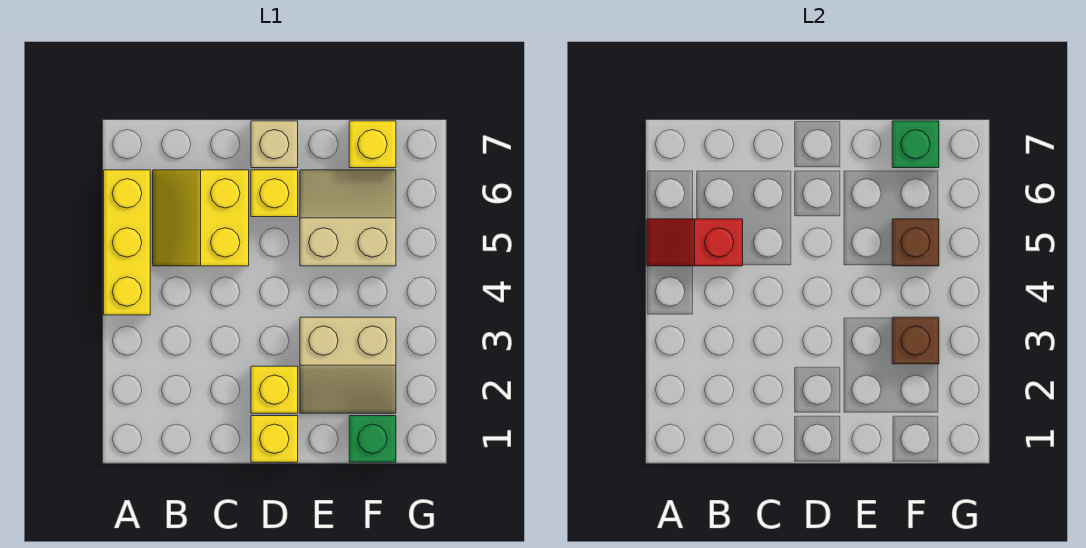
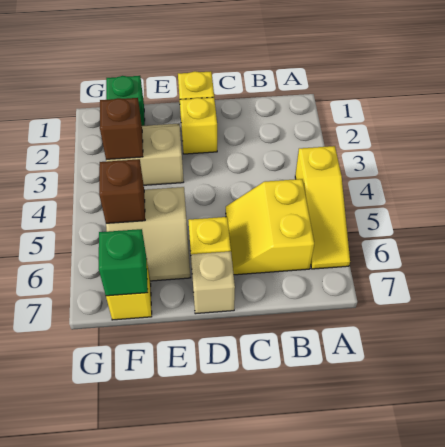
yellow brick A4:A6 level 1 -> yellow slope A4:A6 level 1 top 4
red slope A5:B5 level 2 top B -> none
yellow slope B5:C6 level 1 top C -> yellow slope B5:C6 level 1 top B

